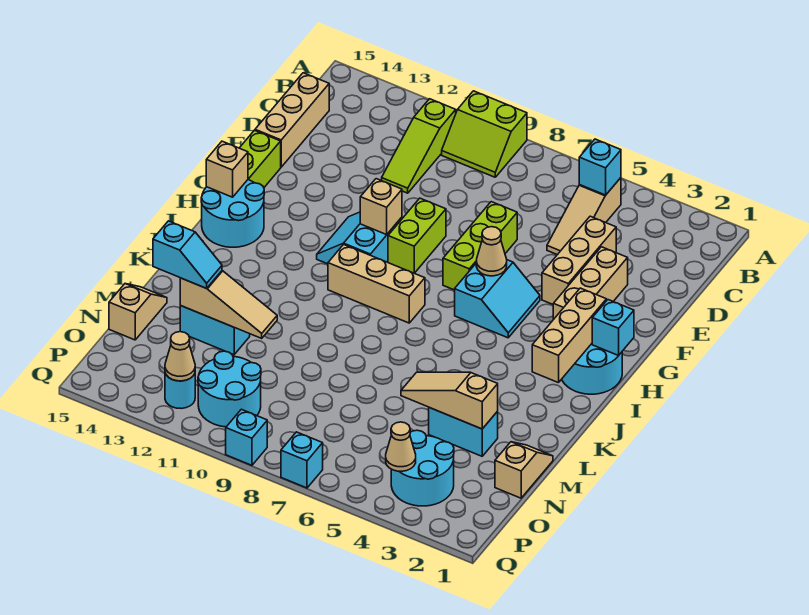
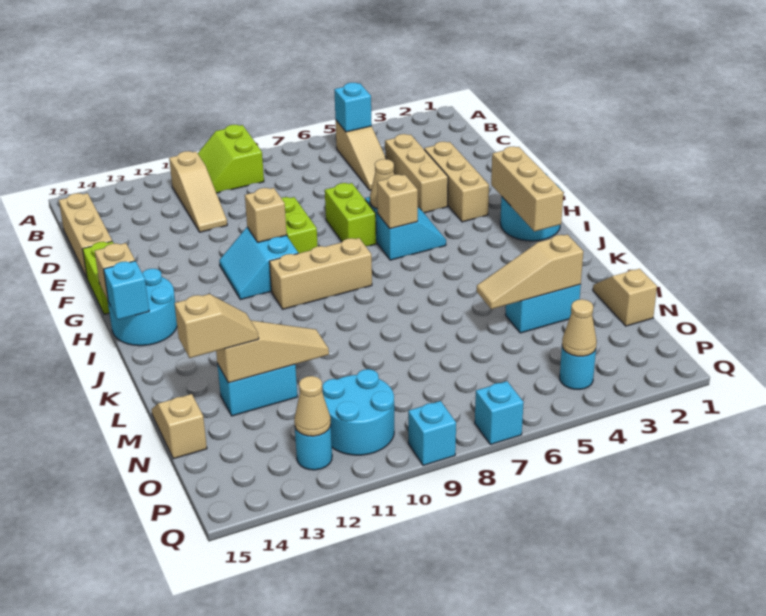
lime slope A9:B10 level 1 top A -> lime slope A9:B10 level 1 top 9
lime slope B11:D11 level 1 top B -> tan slope B11:D11 level 1 top B
lime brick E7:G7 level 1 -> lime brick F7:G7 level 1
cyan brick H1 level 2 -> cyan brick I15 level 2
none -> tan brick H6 level 2
cyan slope M13:M14 level 3 top 14 -> tan slope M13:M14 level 3 top 14
cyan round brick O3:P4 level 1 -> cyan round brick P4 level 1

